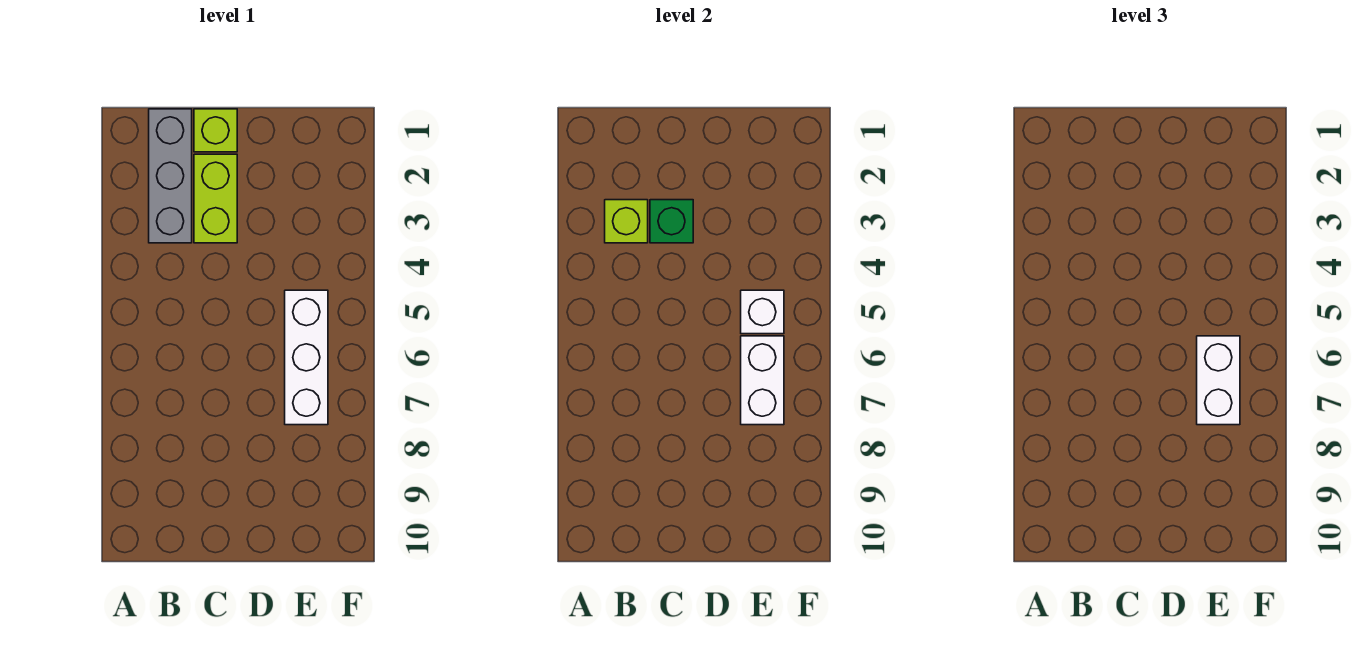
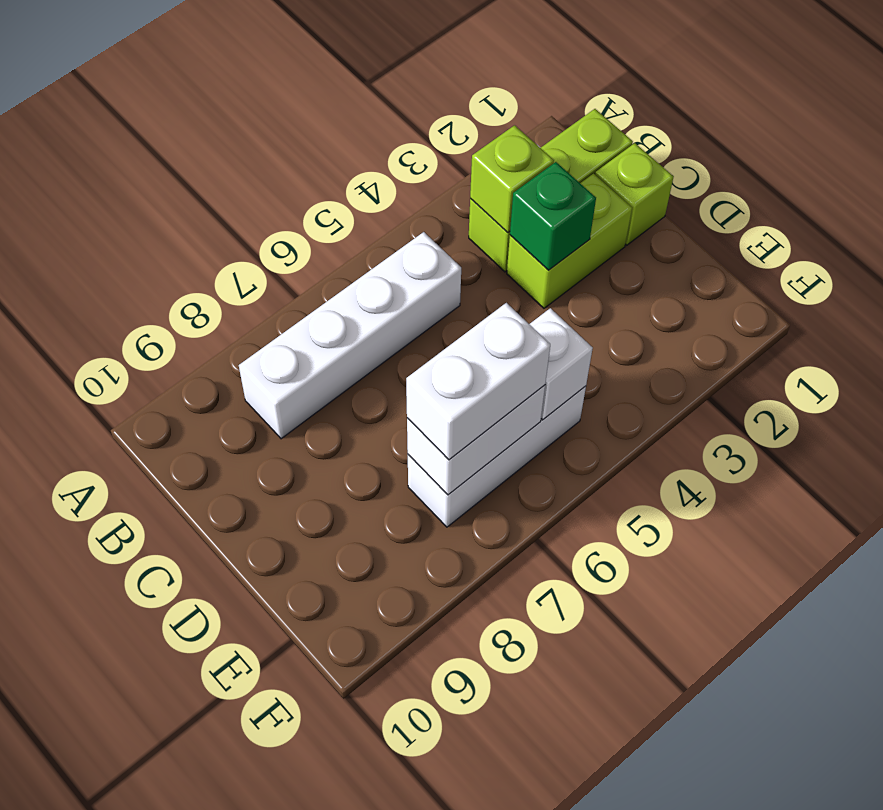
grey brick B1:B3 level 1 -> lime brick B1:B3 level 1
none -> white brick B5:B8 level 1

